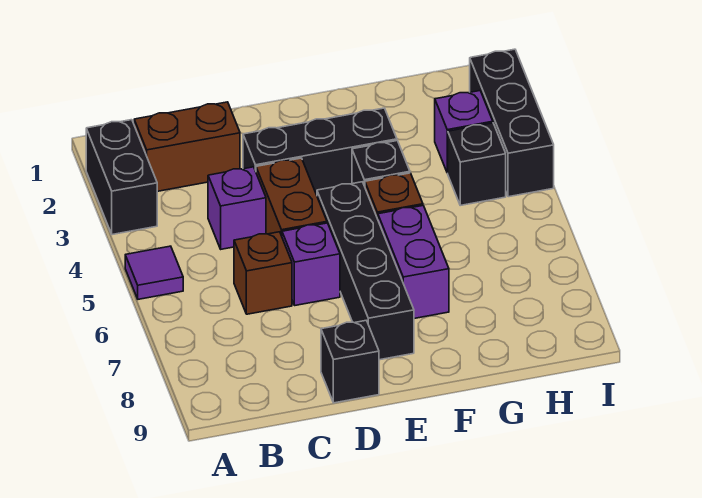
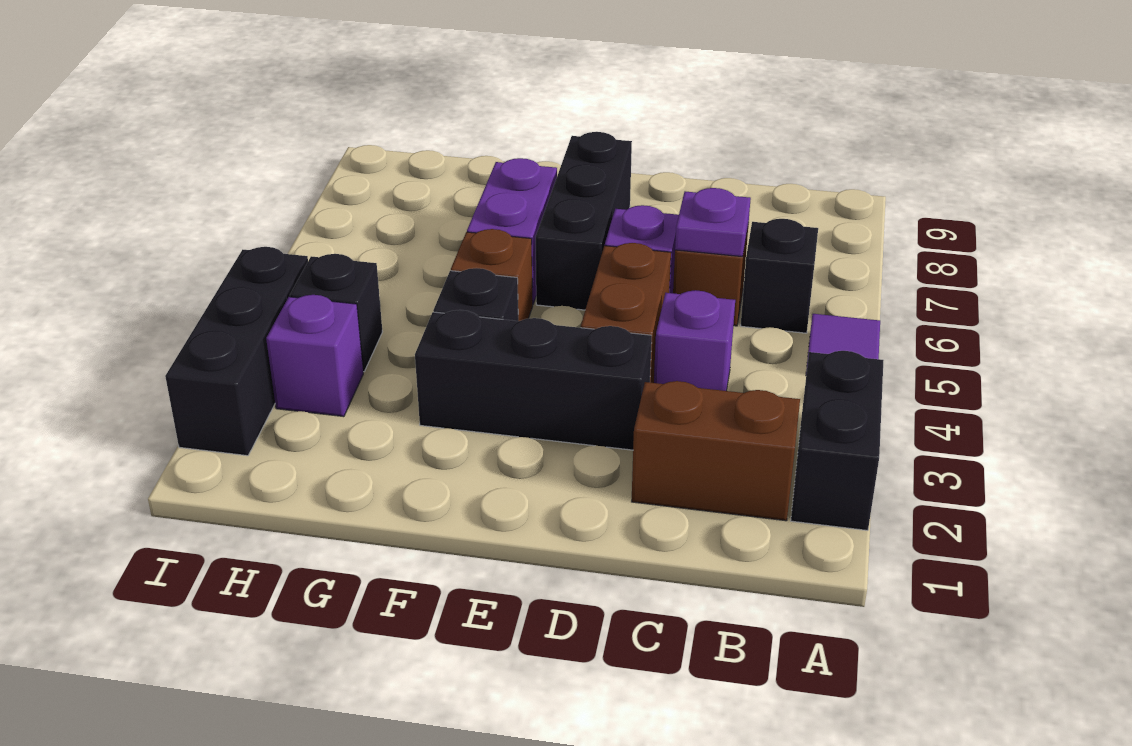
none -> purple plate C6 level 2
black brick D9 level 1 -> black brick B6 level 1
black brick E5:E8 level 1 -> black brick E6:E8 level 1

